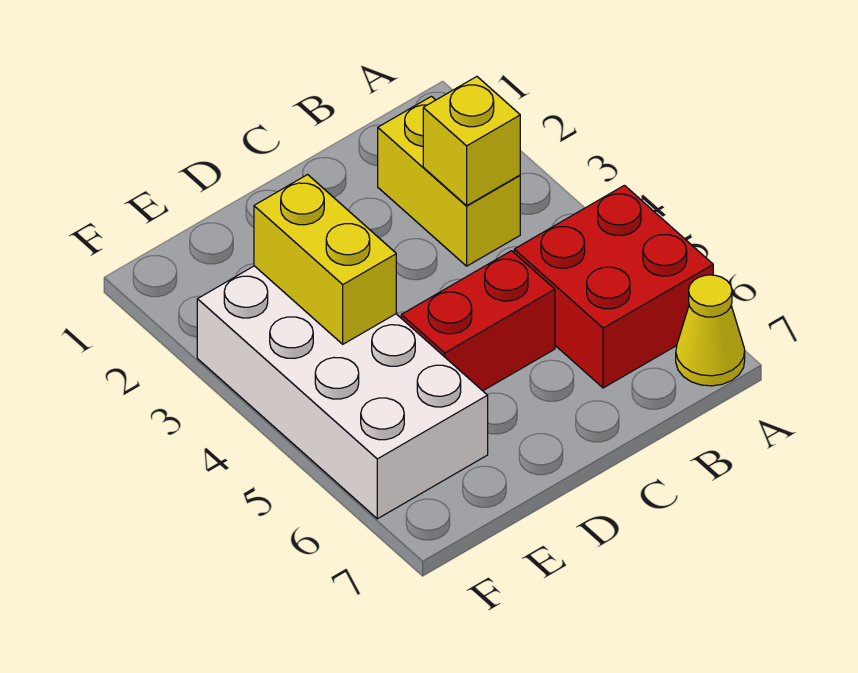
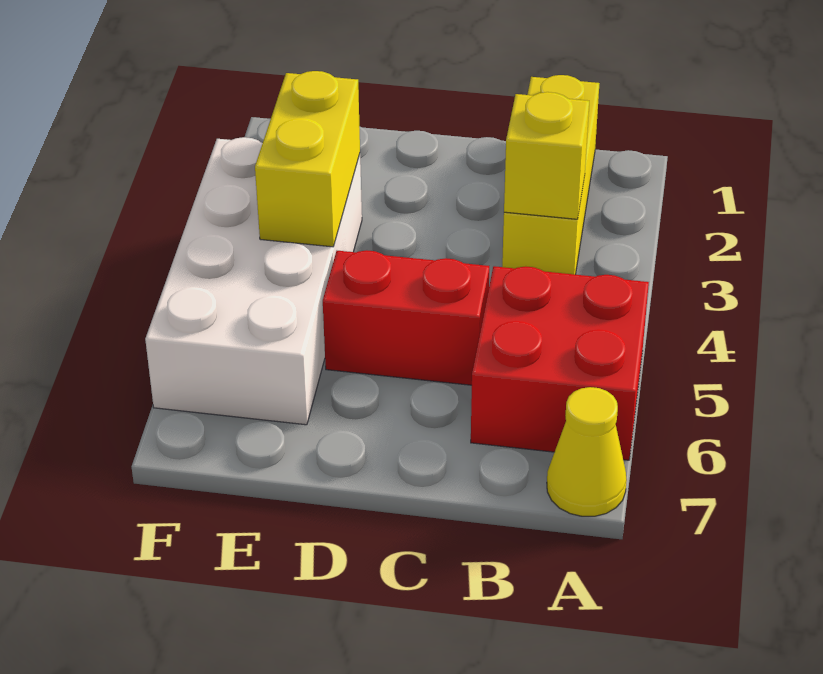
yellow brick B2:B3 level 1 -> yellow brick B1:B3 level 1

